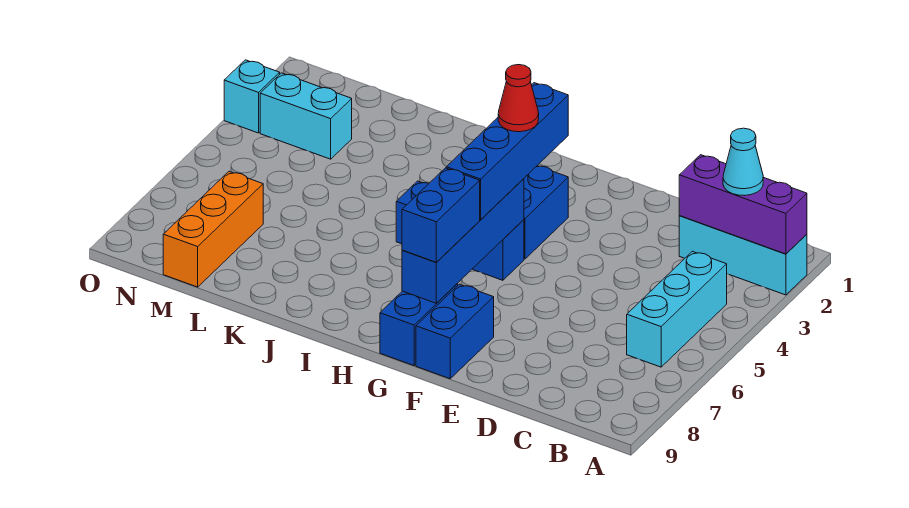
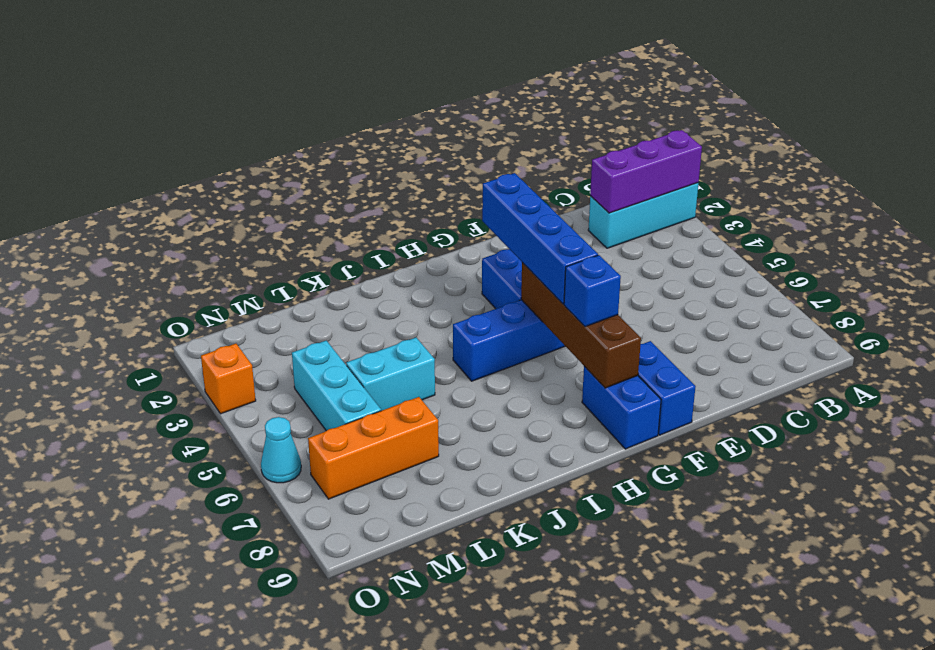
cyan cone B2 level 3 -> cyan cone O6 level 1
cyan brick B4:B6 level 1 -> cyan brick M4:M6 level 1
red cone G4 level 4 -> none
blue brick G5:G8 level 2 -> brown brick G5:G8 level 2
blue brick G7:G8 level 3 -> blue brick G7 level 3
cyan brick M3:N3 level 1 -> cyan brick K5:L5 level 1
orange brick M7:M9 level 1 -> orange brick L7:N7 level 1
cyan brick O3 level 1 -> orange brick O3 level 1

